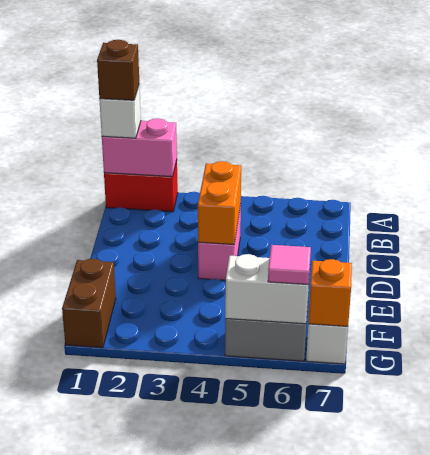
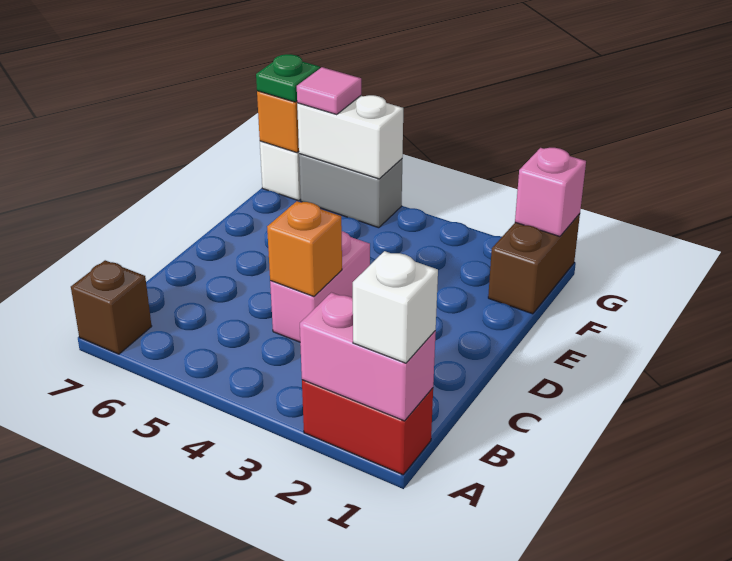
brown brick A1 level 4 -> brown brick A7 level 1
orange brick C4:D4 level 2 -> orange brick C4 level 2
none -> pink brick G1 level 2
none -> green plate G7 level 3

